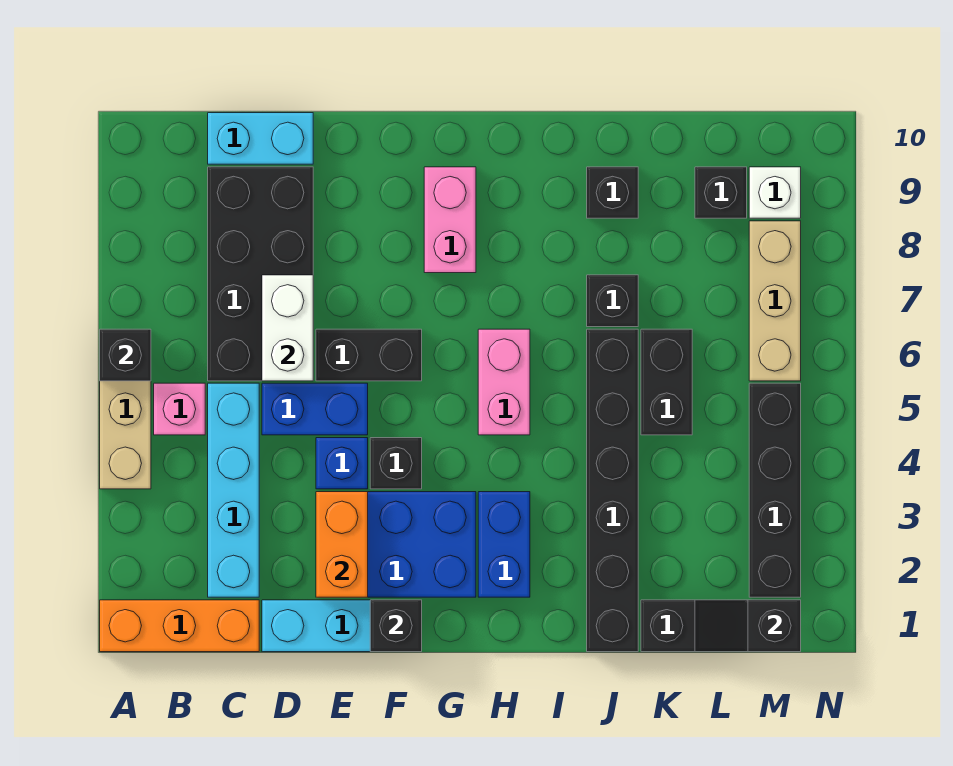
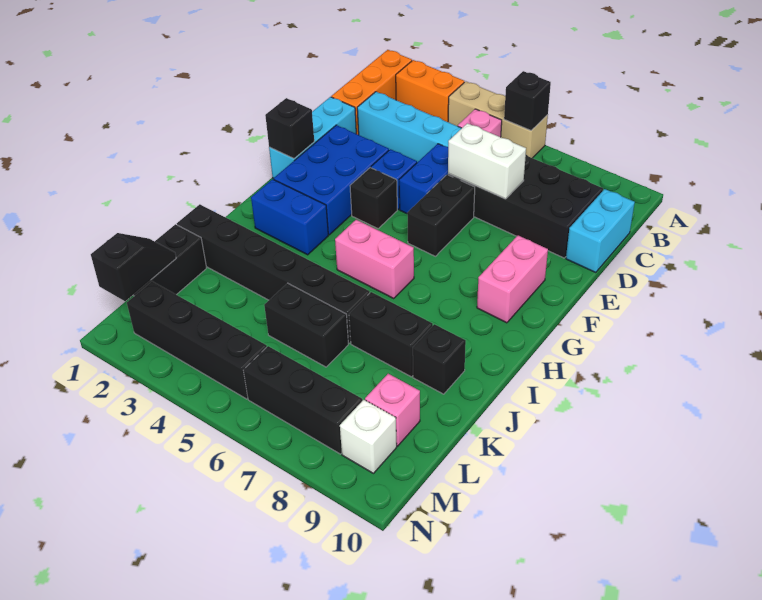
orange brick E2:E3 level 2 -> orange brick A2:A3 level 1
pink brick G8:G9 level 1 -> pink brick F9:G9 level 1
black brick J7 level 1 -> black brick J7:J8 level 1
black brick L9 level 1 -> pink brick L9 level 1
tan brick M6:M8 level 1 -> black brick M6:M8 level 1

